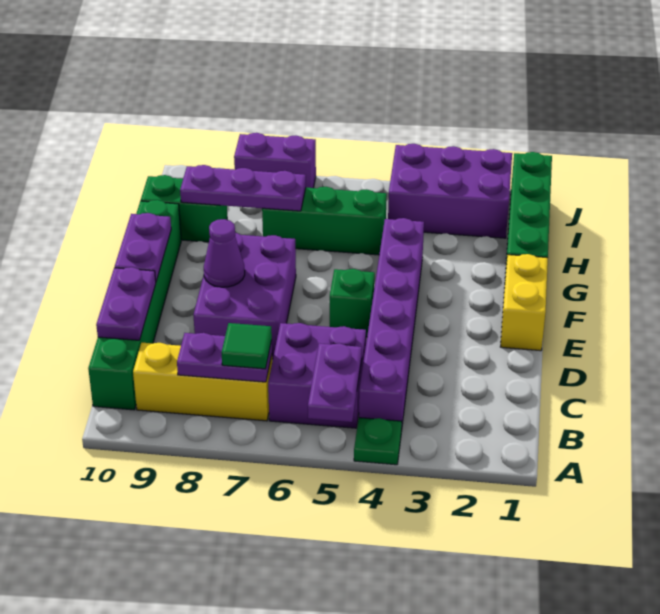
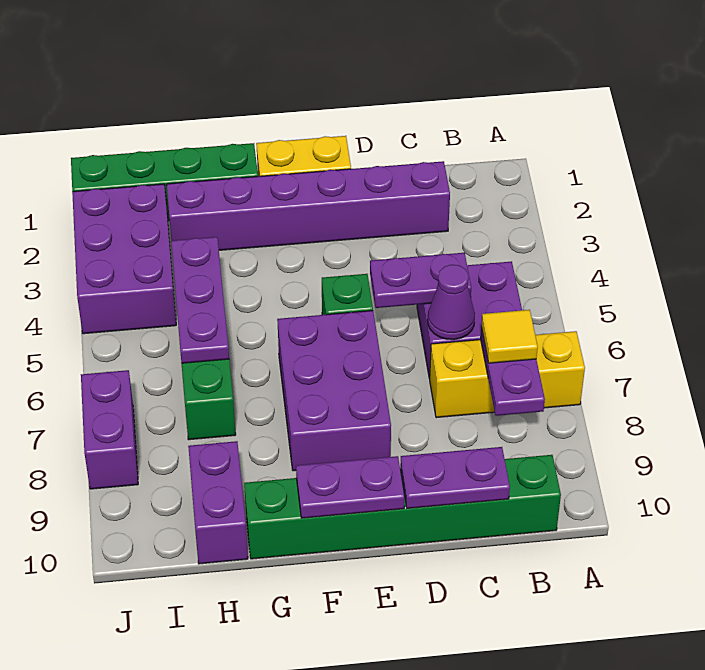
green plate A4 level 1 -> none
purple plate A5:B5 level 2 -> purple plate C5:D5 level 2
purple brick B4:G4 level 1 -> purple brick C2:H2 level 1
yellow brick B7:B9 level 1 -> yellow brick A7:C7 level 1
green tile B7 level 3 -> yellow tile B7 level 3
purple brick D7:F8 level 1 -> purple brick E6:F8 level 1
purple cone E8 level 2 -> purple cone C6 level 2
purple plate H7:H9 level 2 -> purple plate H4:H6 level 2
green brick H9:H10 level 1 -> purple brick H9:H10 level 1

